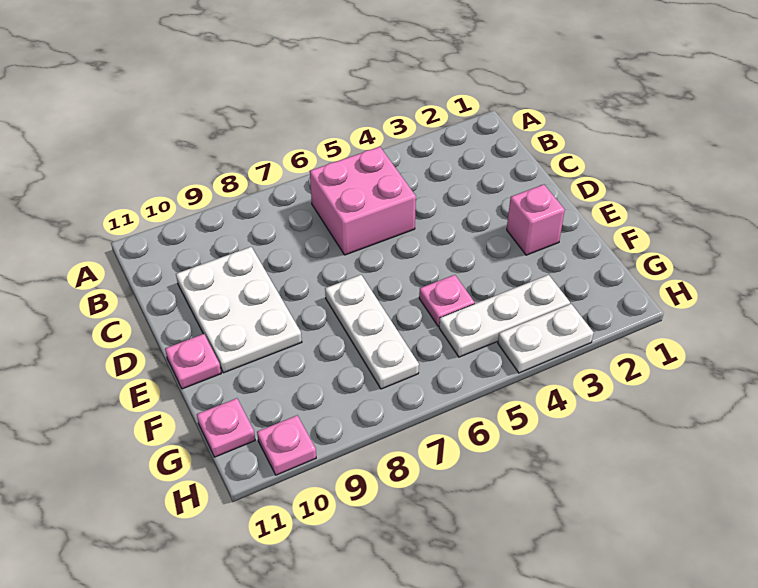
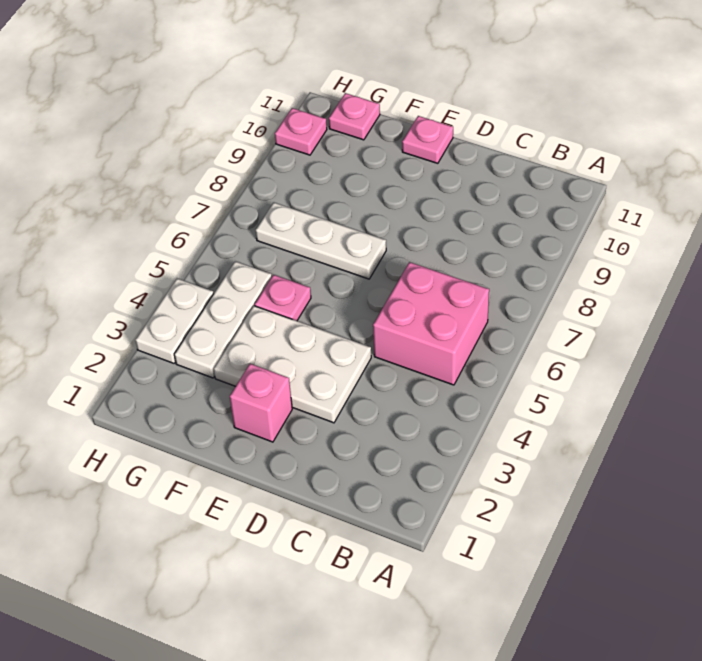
white plate C9:E10 level 1 -> white plate D3:F4 level 1

